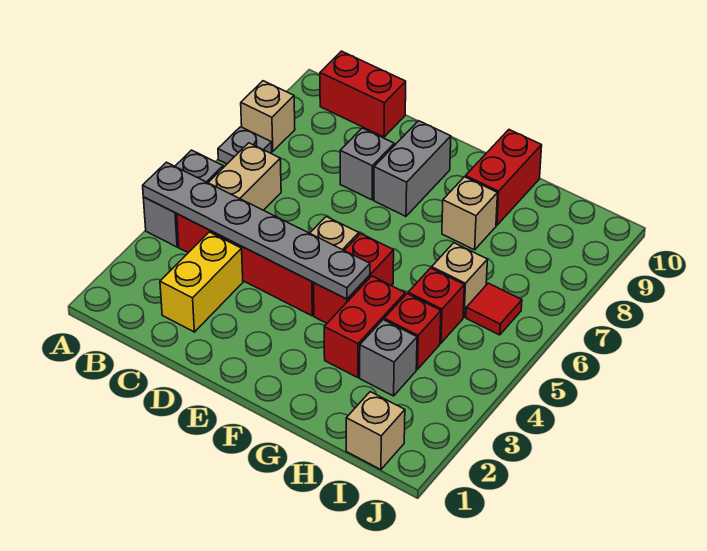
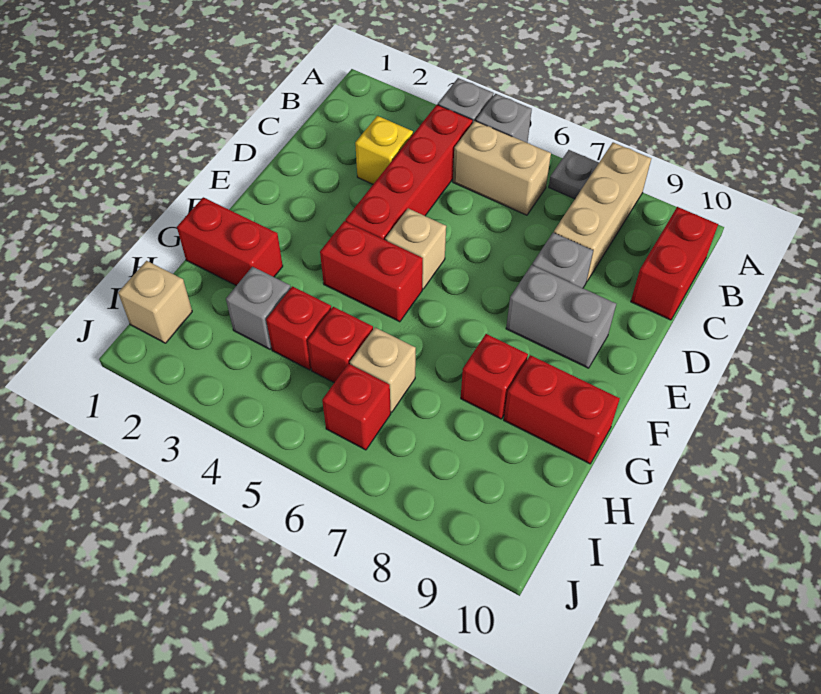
grey plate A4:F4 level 2 -> none
tan brick A8 level 1 -> tan brick A8:C8 level 1
yellow brick C2:C3 level 1 -> yellow brick C3 level 1
red brick G3:G4 level 1 -> red brick G1:G2 level 1
tan brick G8 level 1 -> red brick G8 level 1
red tile I6 level 1 -> red brick I6 level 1

